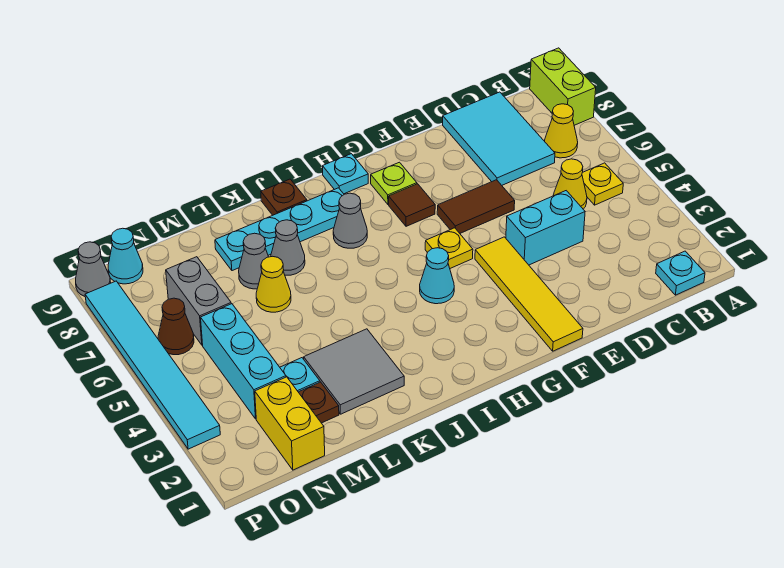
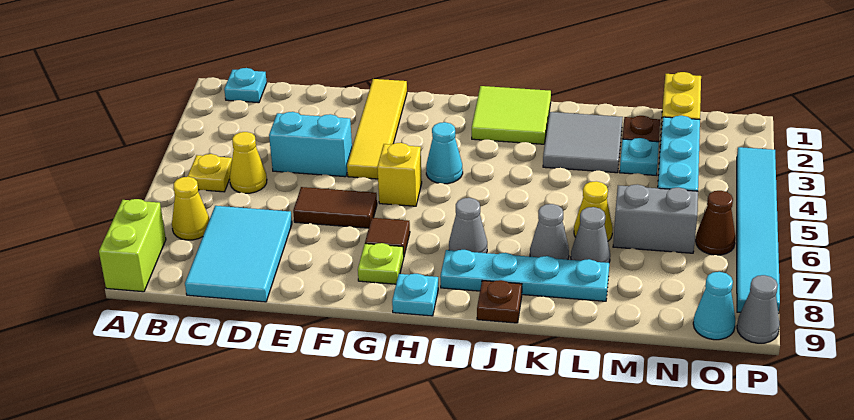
yellow plate G5 level 1 -> yellow brick G5 level 1
none -> lime tile I1:J2 level 1
grey brick N6:N7 level 1 -> grey brick M6:N6 level 1

